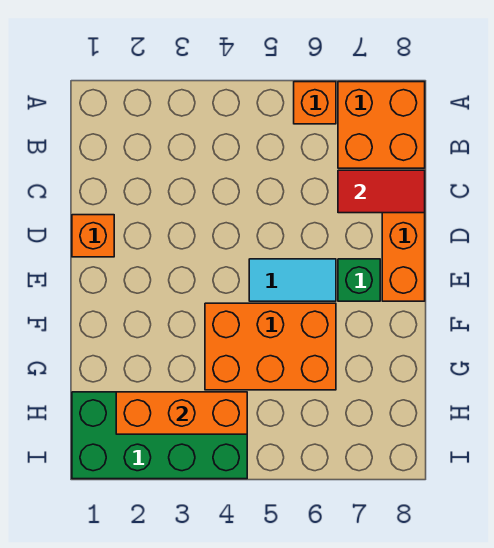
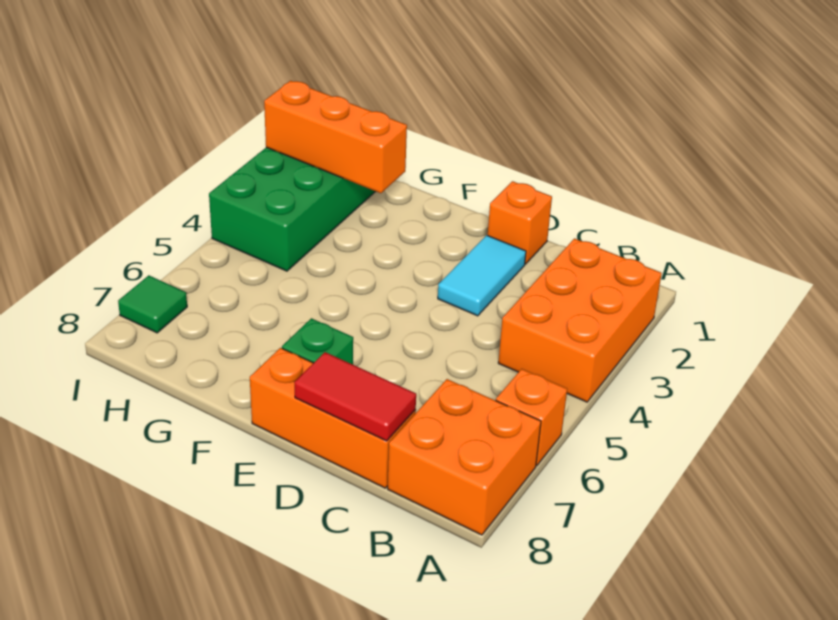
red tile C7:C8 level 2 -> red tile C8:D8 level 2
cyan tile E5:E6 level 1 -> cyan tile D2:D3 level 1
orange brick F4:G6 level 1 -> orange brick A2:B4 level 1
orange brick H2:H4 level 2 -> orange brick G2:I2 level 2
none -> green tile I7 level 1

